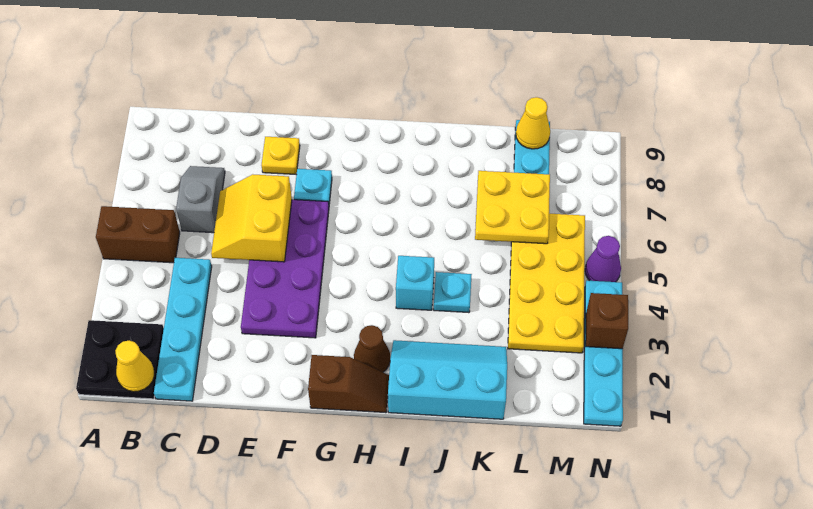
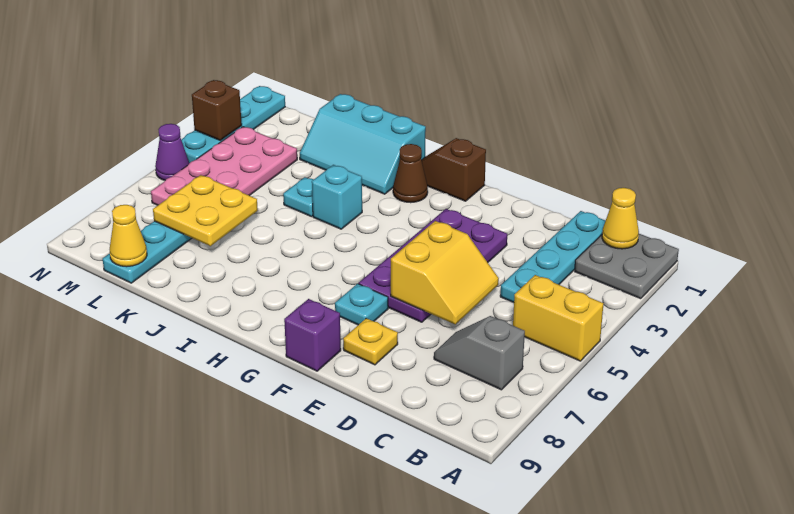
black plate A1:B2 level 1 -> grey plate A1:B2 level 1
brown brick A5:B5 level 1 -> yellow brick A5:B5 level 1
grey slope C6:C7 level 1 top 6 -> grey slope B7:C7 level 1 top B
none -> purple brick F9 level 1
yellow plate L3:M6 level 1 -> pink plate L3:M6 level 1

